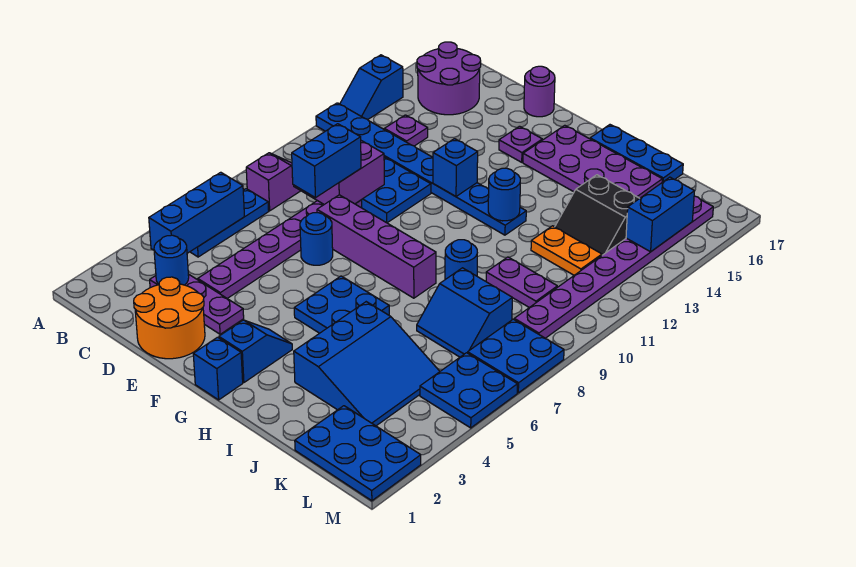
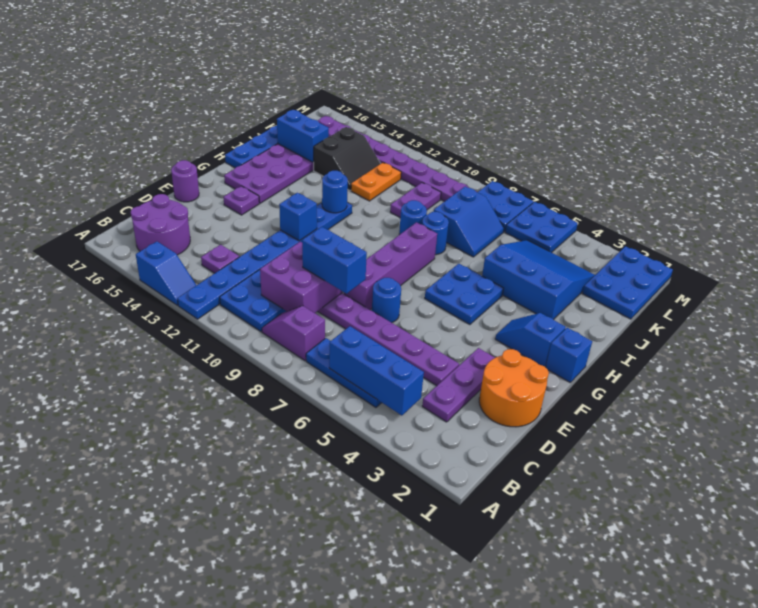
blue round brick C3 level 2 -> blue round brick I8 level 1
blue brick L14:L15 level 2 -> blue brick J15:J16 level 2

